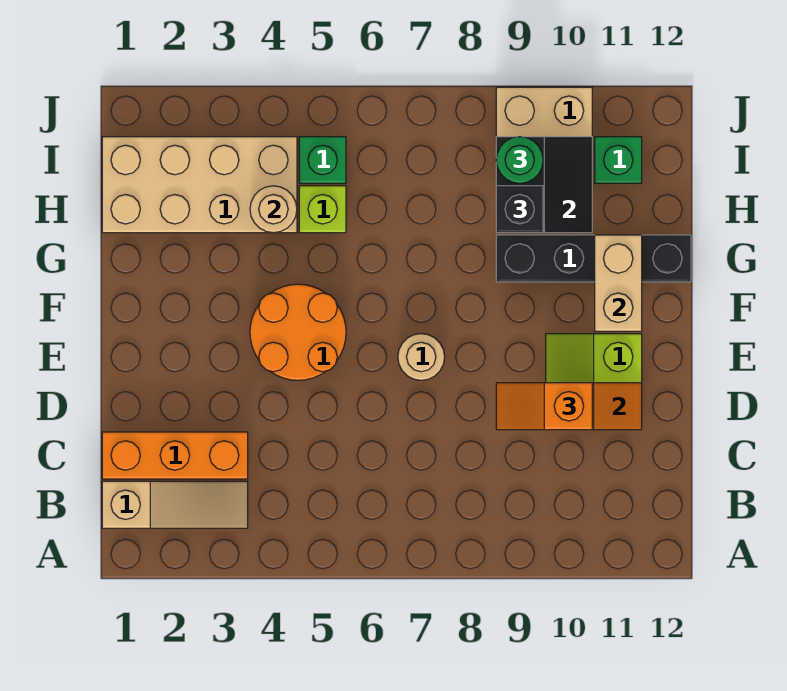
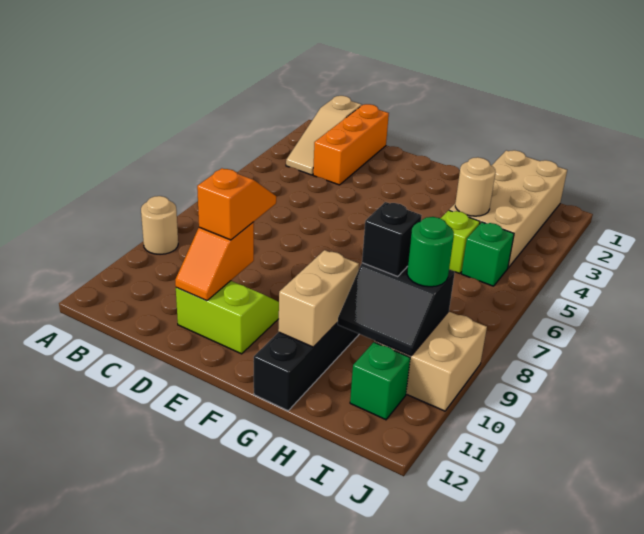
orange round brick E4:F5 level 1 -> none
tan round brick E7 level 1 -> tan round brick A9 level 1
tan brick F11:G11 level 2 -> tan brick G10:G11 level 2

